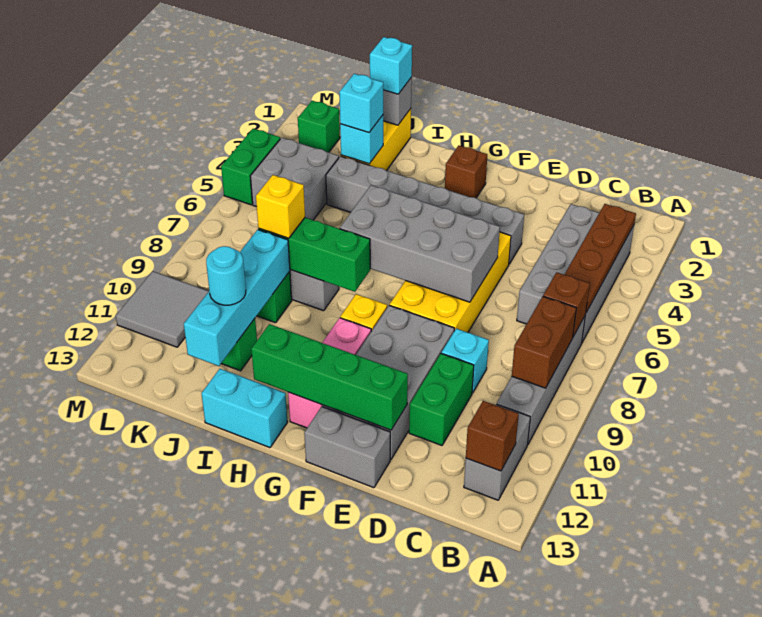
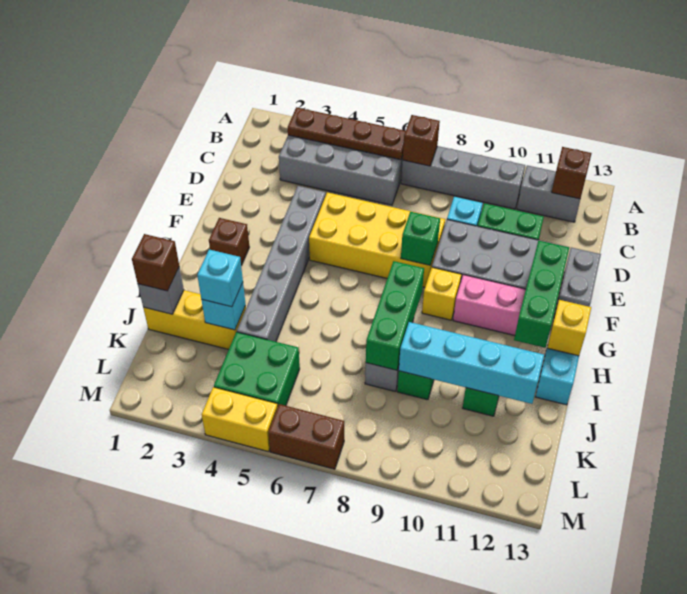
brown brick B8:B9 level 2 -> brown brick M6:M7 level 1
grey brick E6:H7 level 2 -> none
green brick E12:H12 level 2 -> green brick F12:H12 level 2
cyan brick J1 level 3 -> brown brick J1 level 3
yellow brick J8 level 3 -> yellow brick H13 level 2
cyan round brick J11 level 3 -> none
grey brick K4:L5 level 1 -> green brick K4:L5 level 1
green brick L2 level 1 -> green brick F8 level 2
grey tile L10:M11 level 1 -> none
green brick M4:M5 level 1 -> yellow brick M4:M5 level 1

